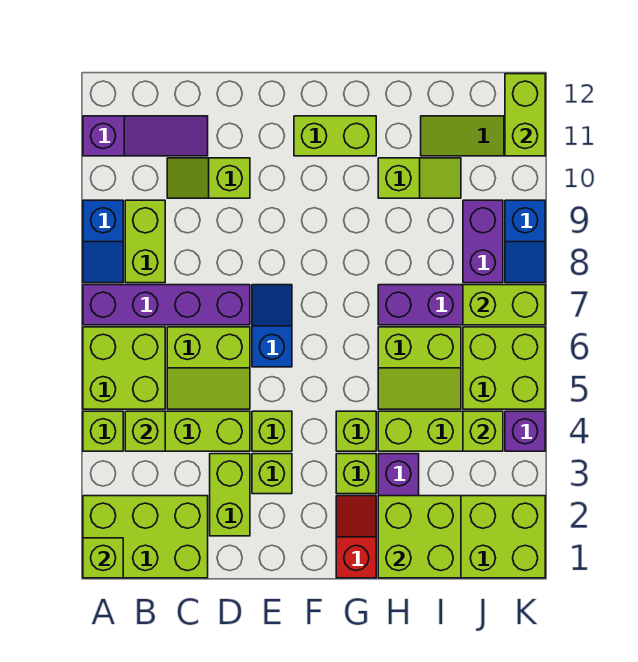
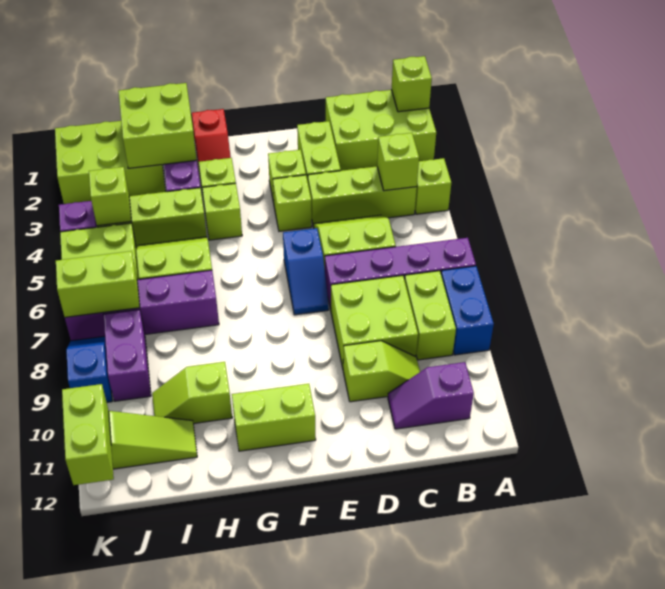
lime brick A5:B6 level 1 -> lime brick C8:D9 level 1
blue slope A8:A9 level 1 top 9 -> blue brick A8:A9 level 1
purple slope A11:C11 level 1 top A -> purple slope B11:C11 level 1 top B

